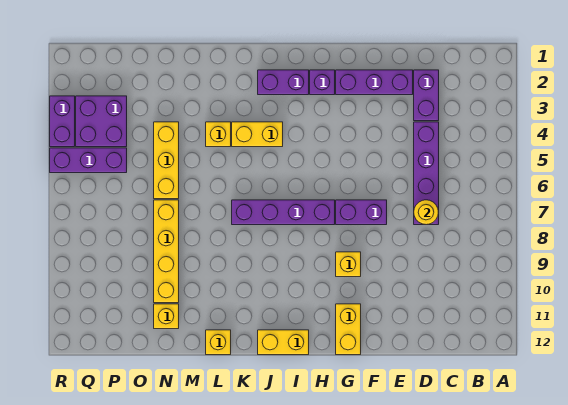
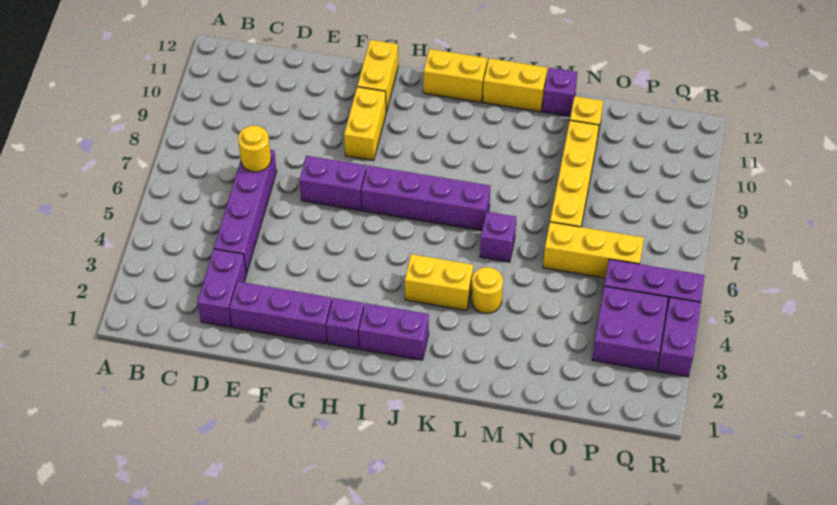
yellow brick G9 level 1 -> yellow brick G9:G10 level 1
yellow brick L4 level 1 -> yellow round brick L4 level 1
none -> purple brick L6 level 1
yellow brick L12 level 1 -> yellow brick K12:L12 level 1
none -> purple brick M12 level 1
yellow brick N4:N6 level 1 -> yellow brick N6:P6 level 1

